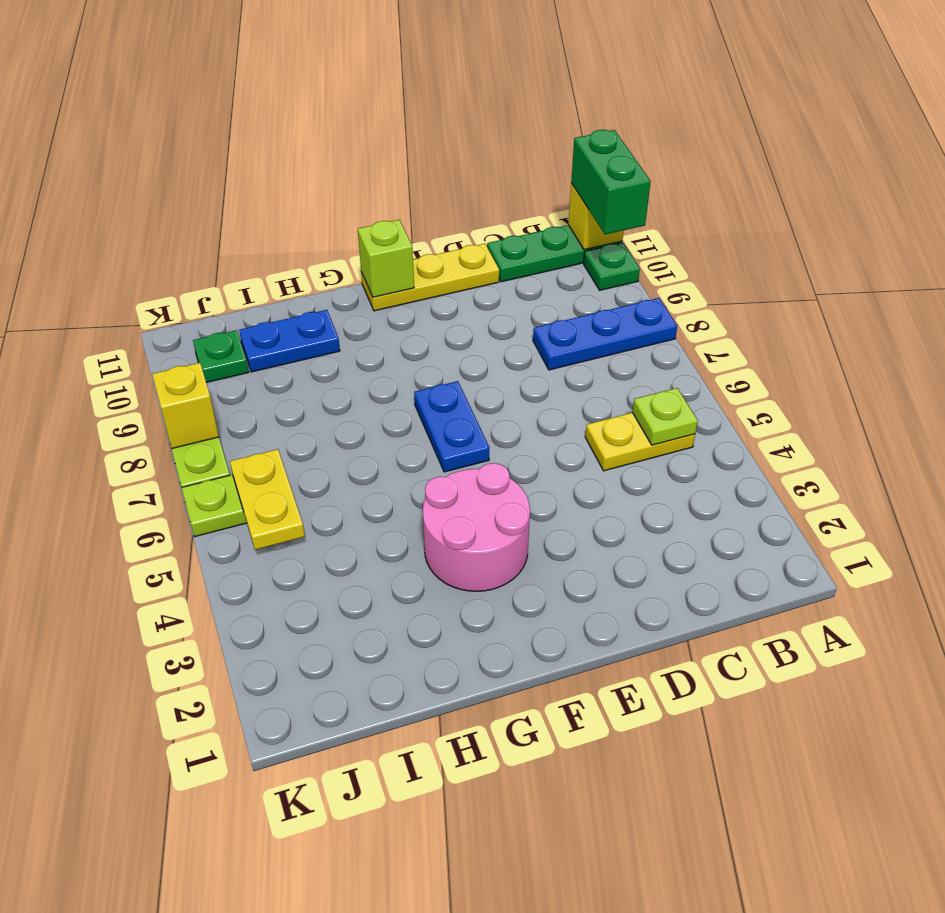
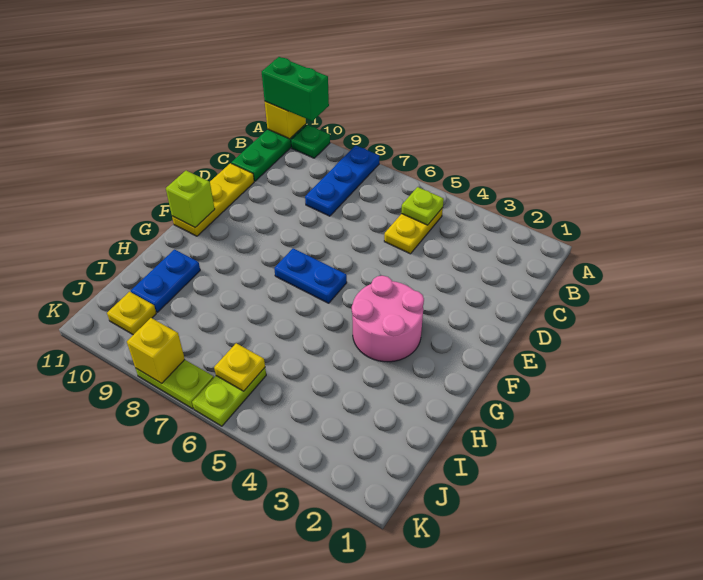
yellow plate J5:J6 level 2 -> yellow plate J6 level 2
green plate J10 level 1 -> yellow plate J10 level 1

